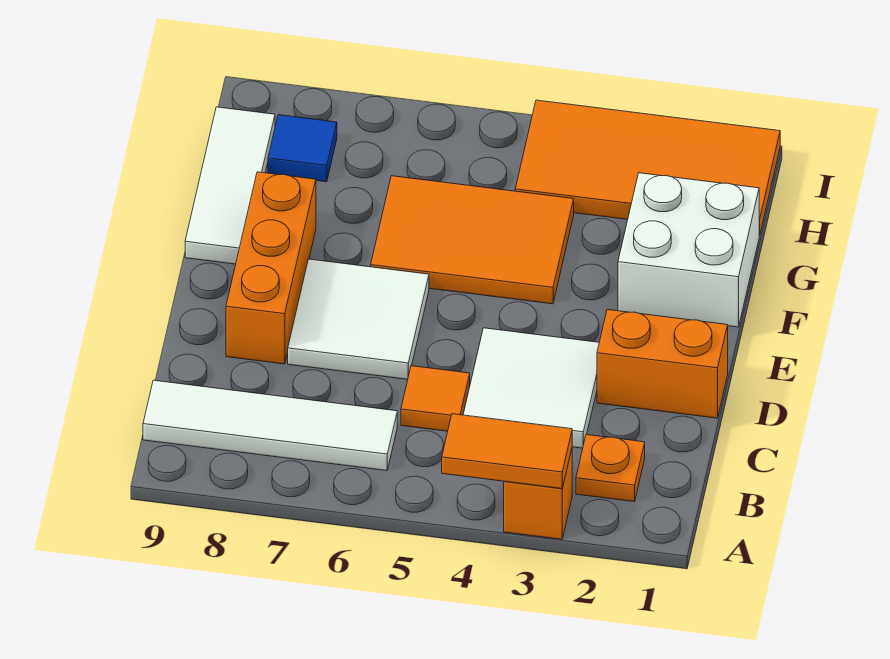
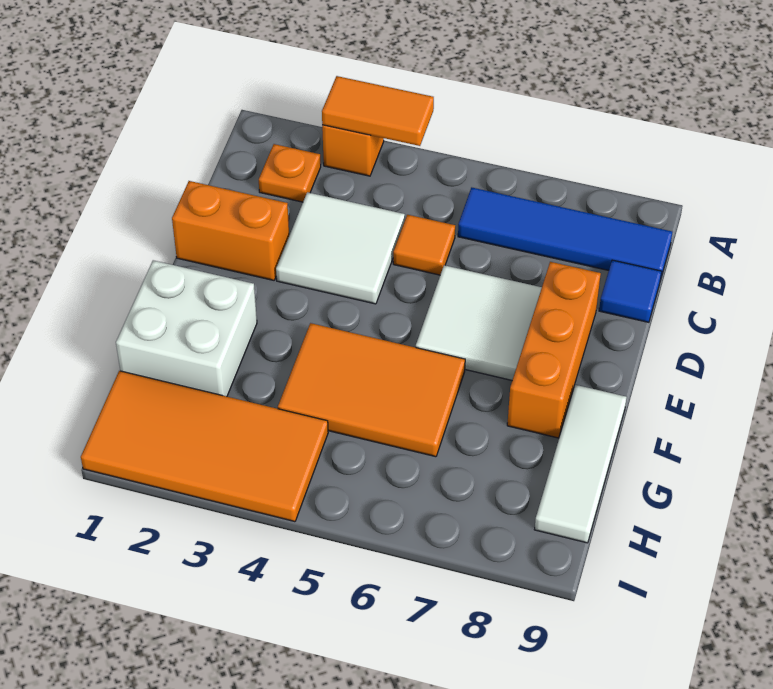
white tile B6:B9 level 1 -> blue tile B6:B9 level 1
blue tile H8 level 1 -> blue tile C9 level 1

